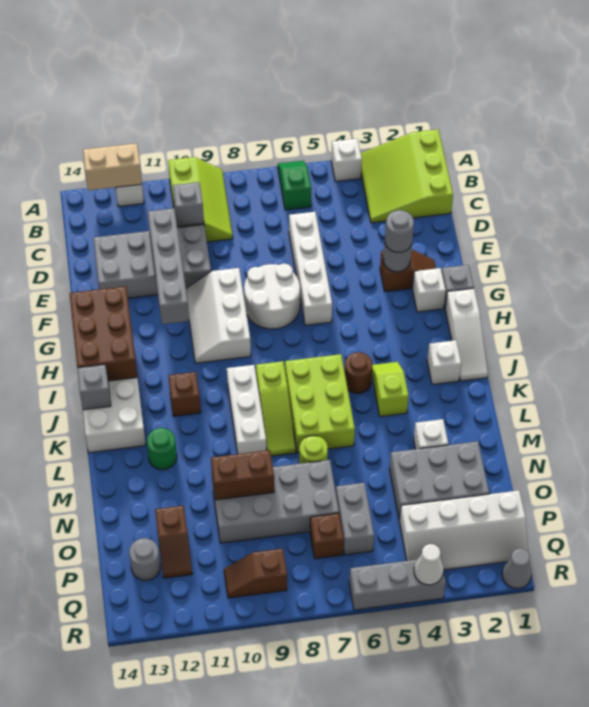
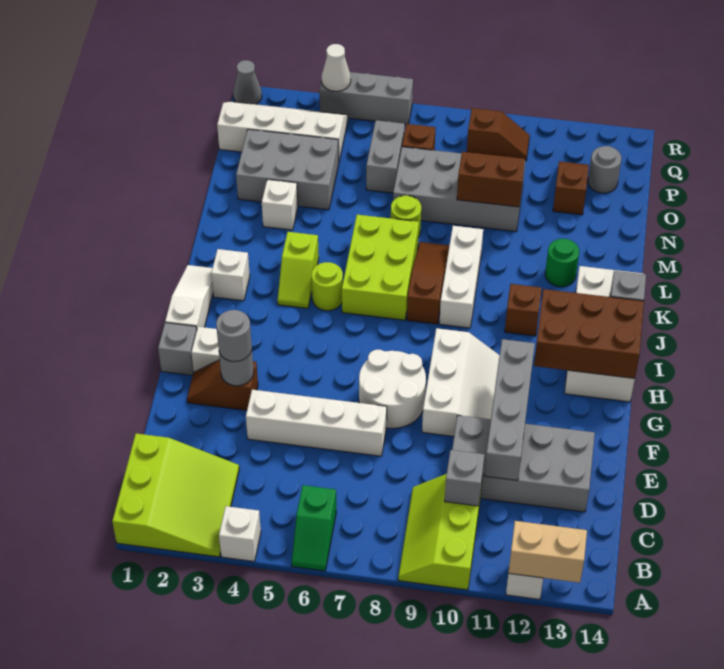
white brick D6:G6 level 1 -> white brick E4:E7 level 1
brown brick G13:I14 level 2 -> brown brick H12:I14 level 2
brown round brick J5 level 1 -> lime round brick J5 level 1
lime slope J8:L8 level 1 top J -> brown slope J8:L8 level 1 top J

